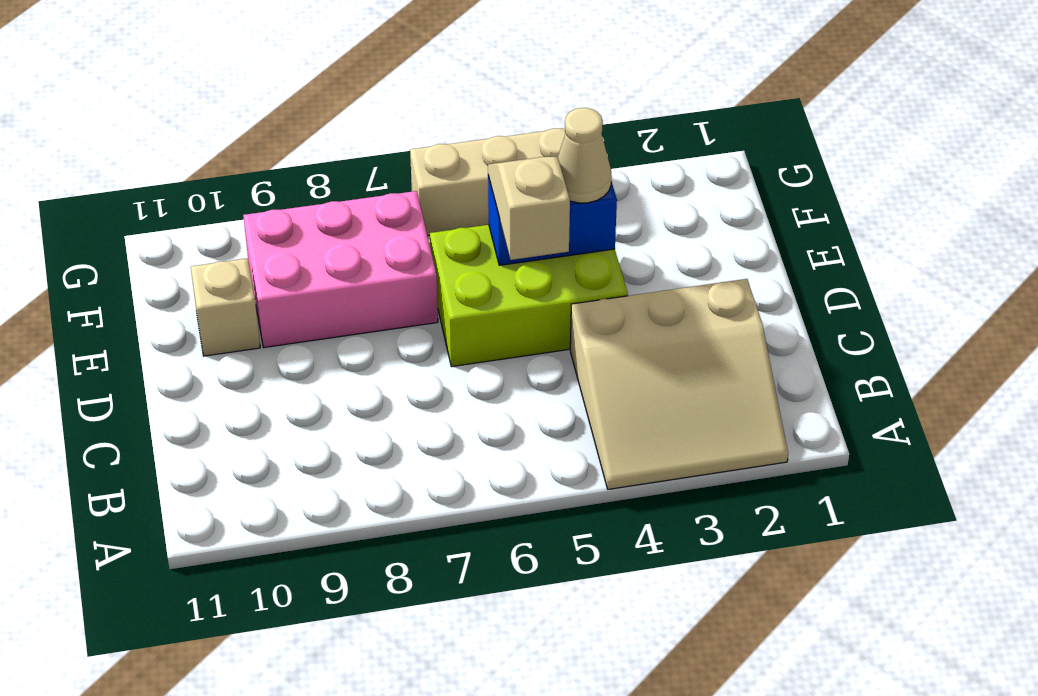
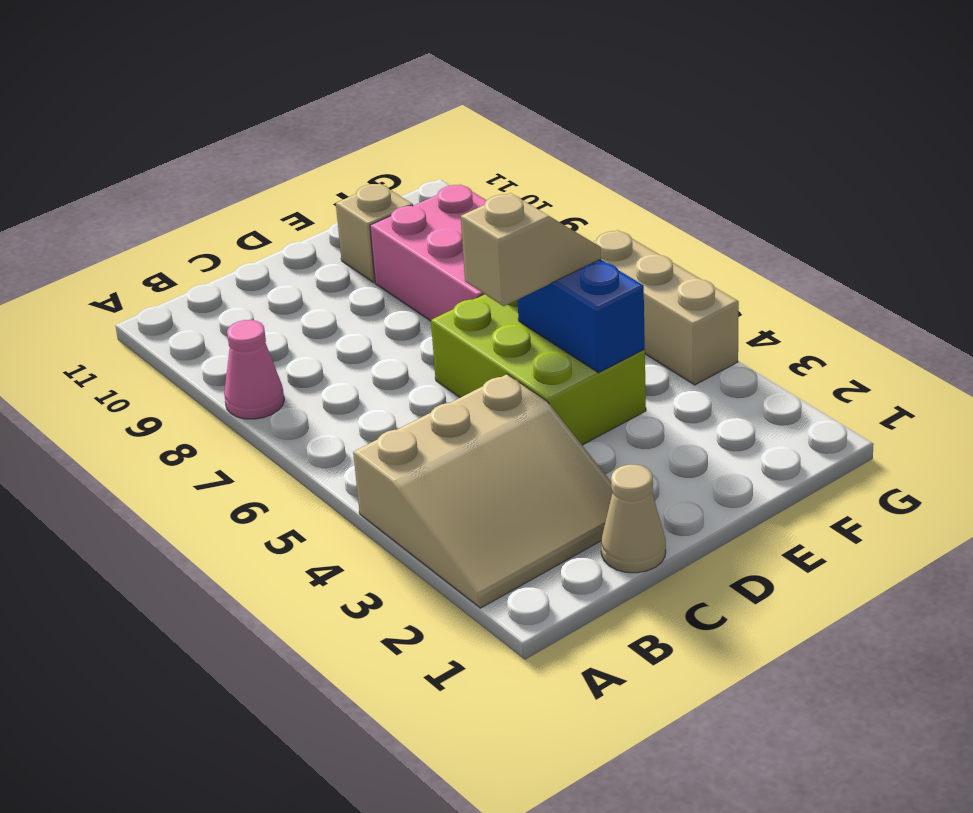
tan slope A2:C4 level 1 top C -> tan slope A2:C4 level 1 top 4
none -> pink cone A8 level 1
tan cone E4 level 3 -> tan cone C1 level 1

